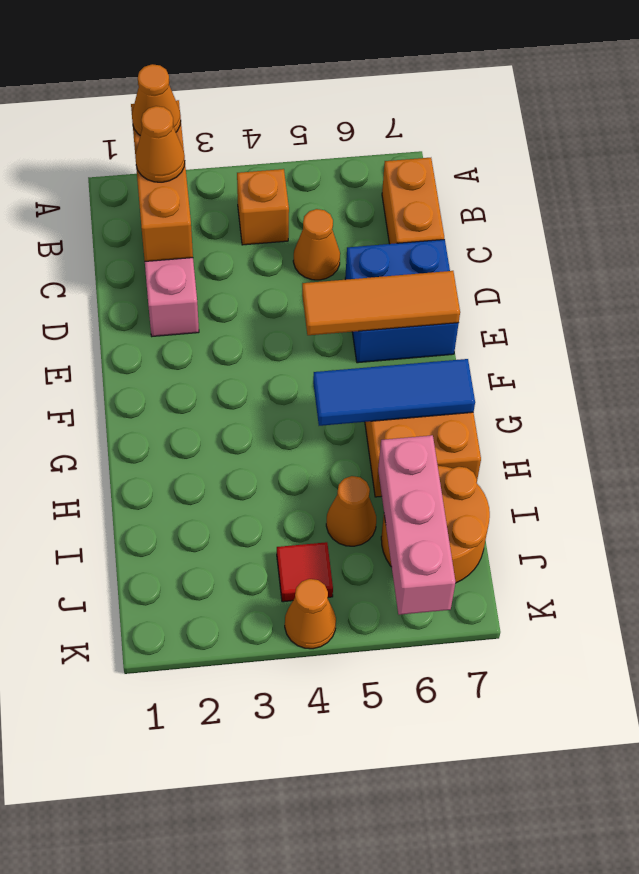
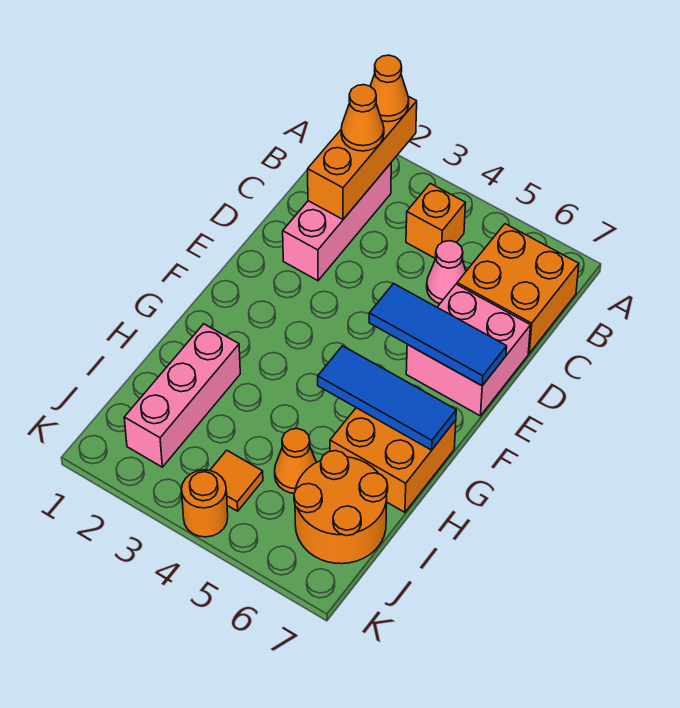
orange brick B7:C7 level 1 -> orange brick B6:C7 level 1
orange cone C5 level 1 -> pink cone C5 level 1
blue brick D6:E7 level 1 -> pink brick D6:E7 level 1
orange tile E5:E7 level 2 -> blue tile E5:E7 level 2
pink brick I6:K6 level 2 -> pink brick H2:J2 level 1
red tile J4 level 1 -> orange tile J4 level 1
orange cone K4 level 1 -> orange round brick K4 level 1

